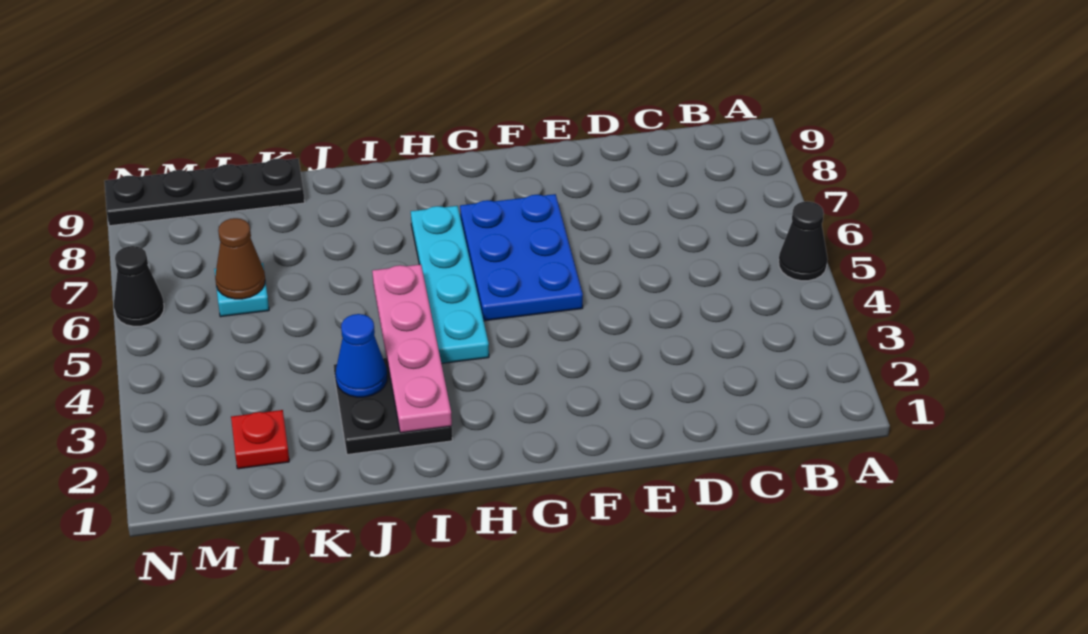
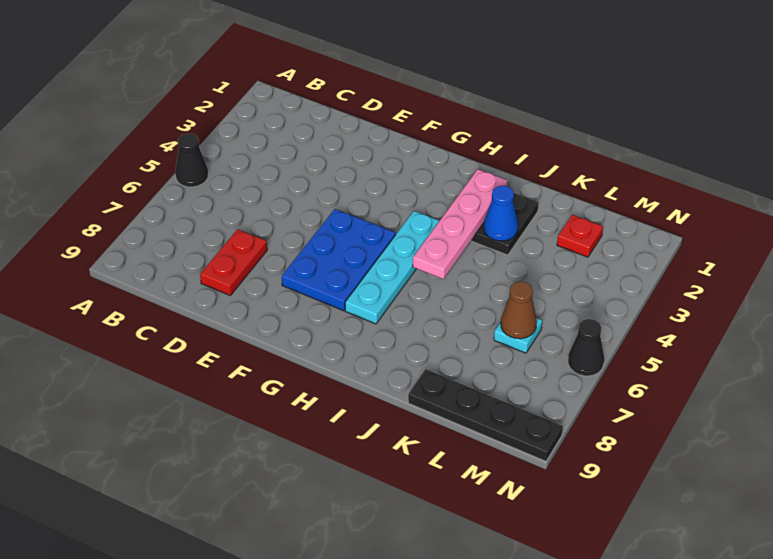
none -> red plate D7:D8 level 1

